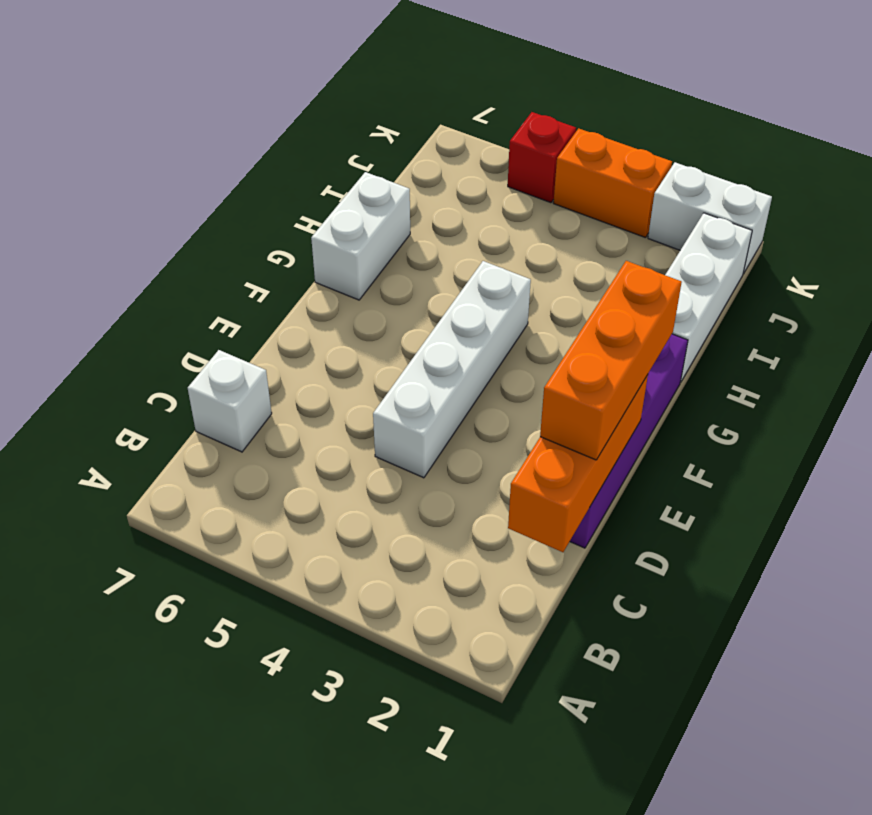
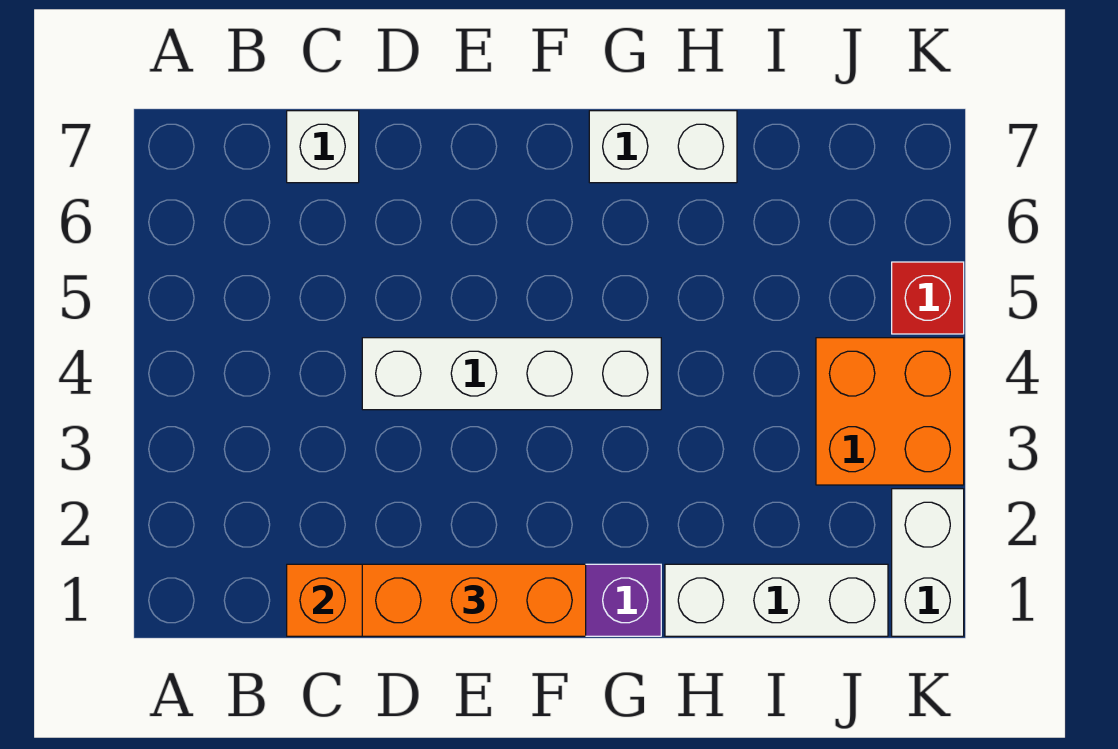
orange brick K3:K4 level 1 -> orange brick J3:K4 level 1

